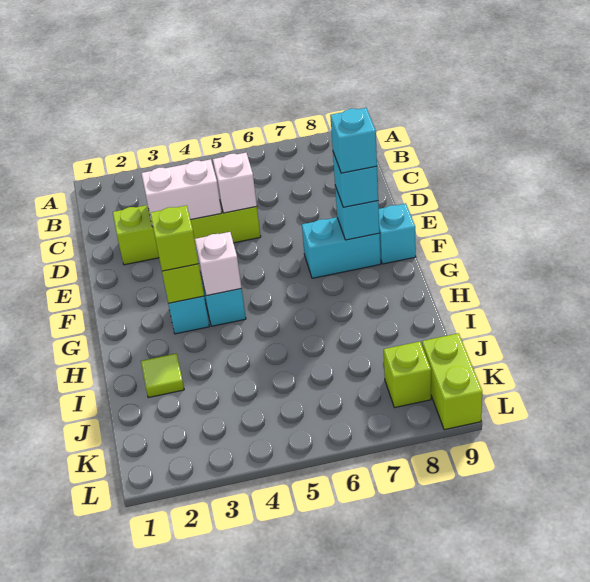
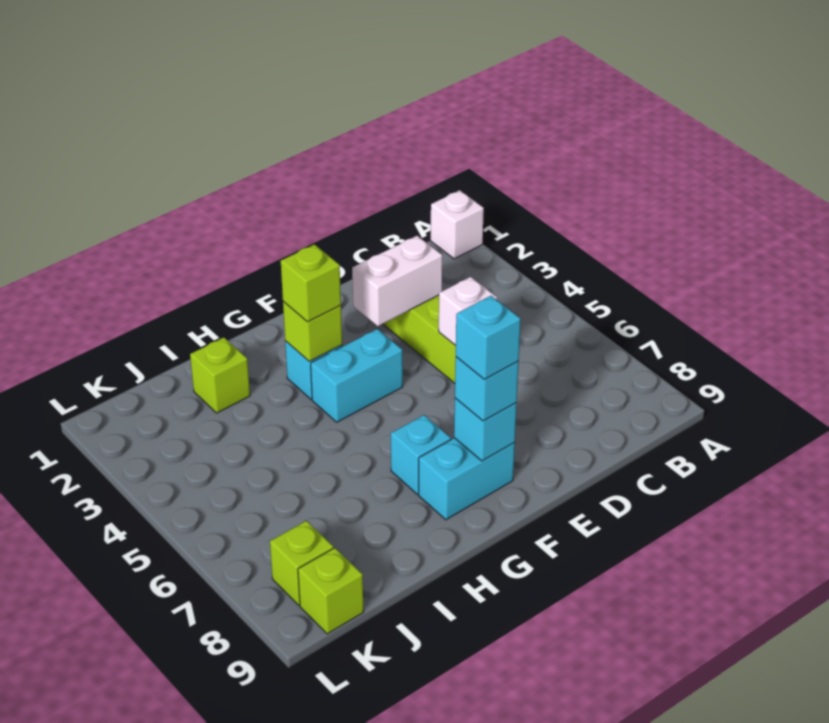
white brick D3:D4 level 2 -> white brick D3:E3 level 2
cyan brick F7:F8 level 1 -> cyan brick F8:G8 level 1
cyan brick F9 level 1 -> cyan brick G7 level 1
white brick G4 level 2 -> white brick A1 level 1
lime tile I2 level 1 -> lime brick I2 level 1
lime brick K9:L9 level 1 -> lime brick K9 level 1

